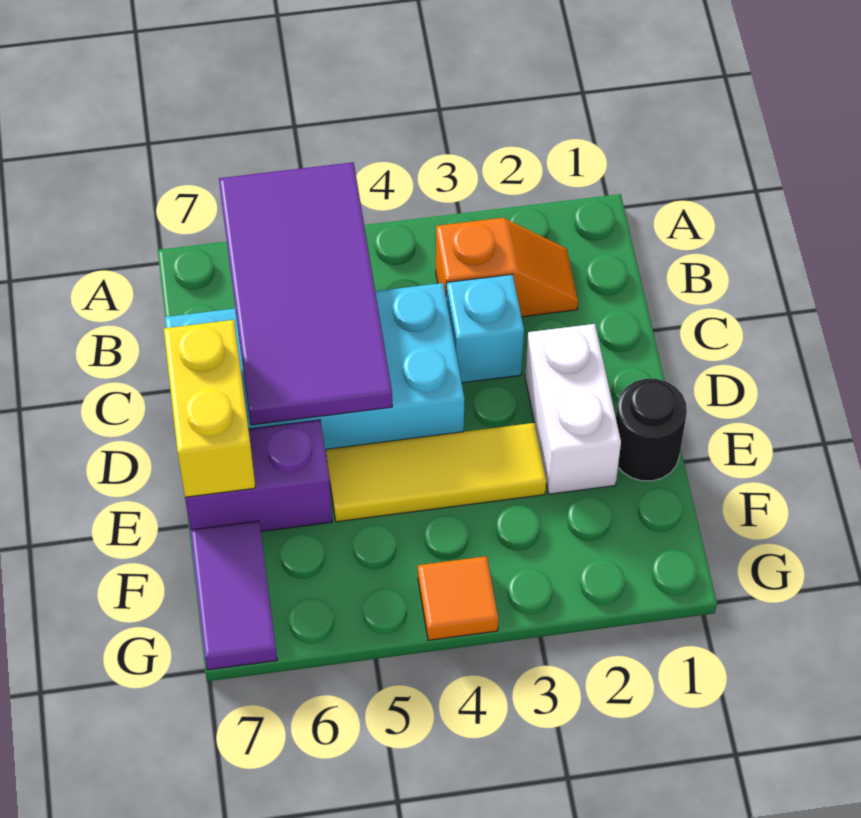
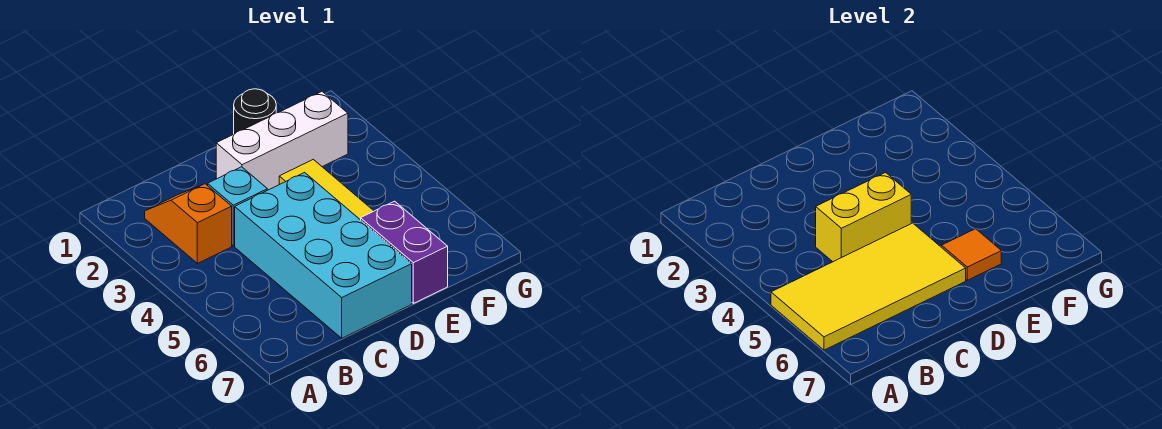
purple tile A5:D6 level 2 -> yellow tile A5:D6 level 2
white brick D2:E2 level 1 -> white brick D2:F2 level 1
yellow brick D7:E7 level 2 -> yellow brick C4:D4 level 2
purple tile F7:G7 level 1 -> none
orange tile G4 level 1 -> orange tile E6 level 2

